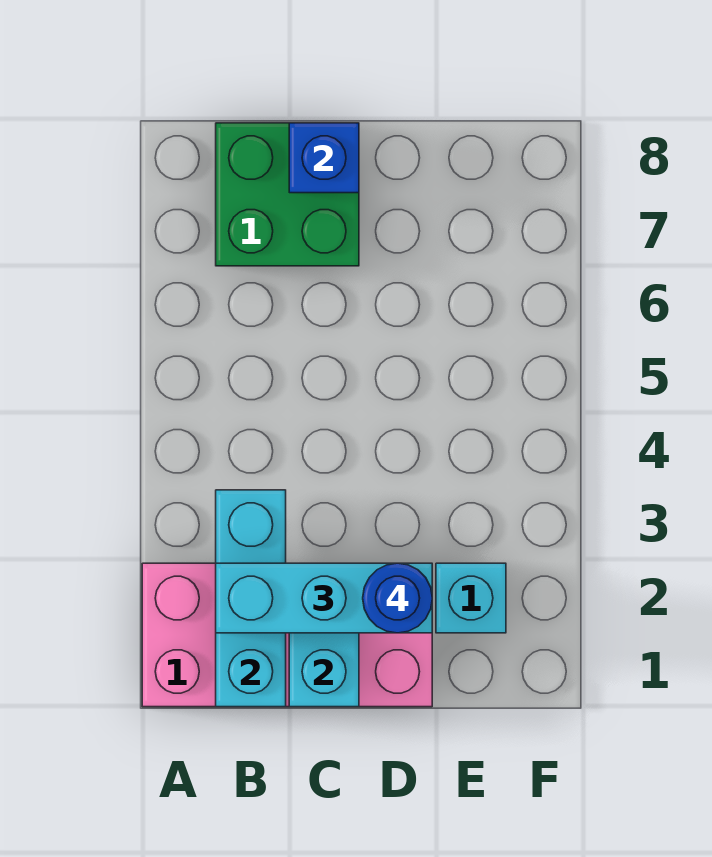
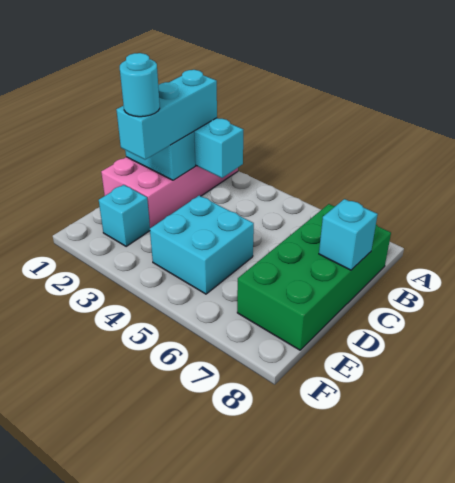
green brick B7:C8 level 1 -> green brick B7:E8 level 1
blue brick C8 level 2 -> cyan brick C8 level 2
blue round brick D2 level 4 -> cyan round brick D2 level 4
none -> cyan brick D4:E5 level 1

